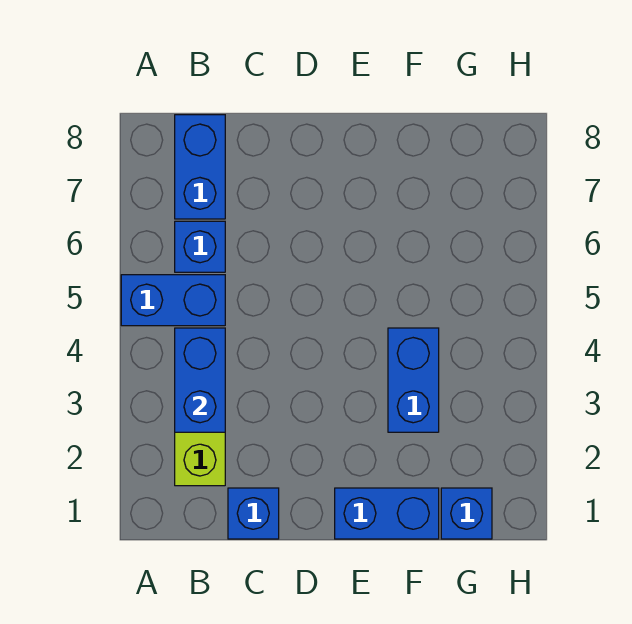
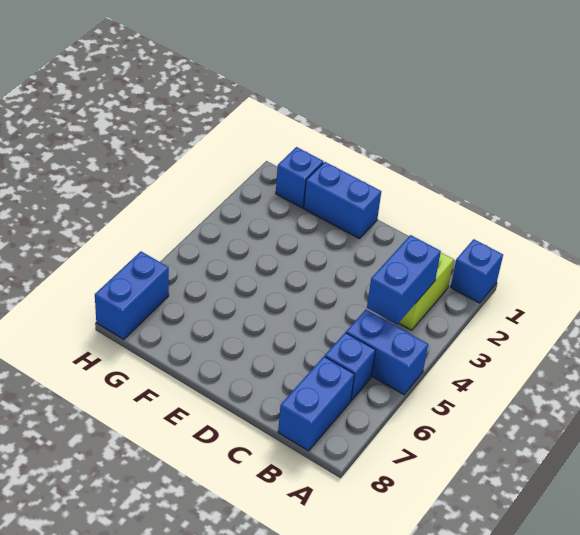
blue brick C1 level 1 -> blue brick A1 level 1
blue brick F3:F4 level 1 -> blue brick H7:H8 level 1

